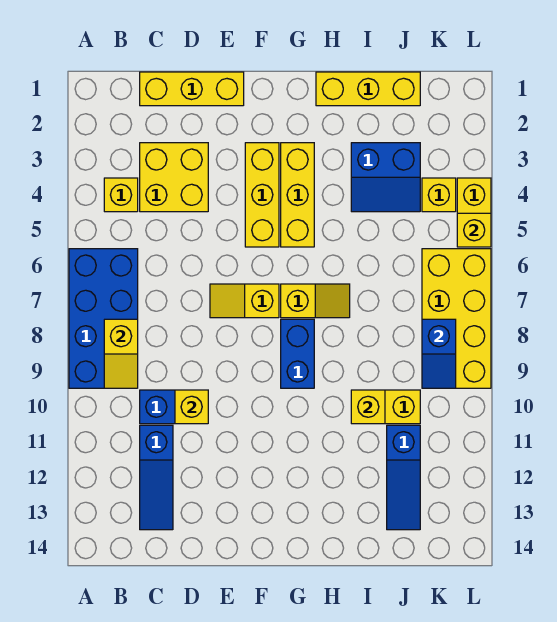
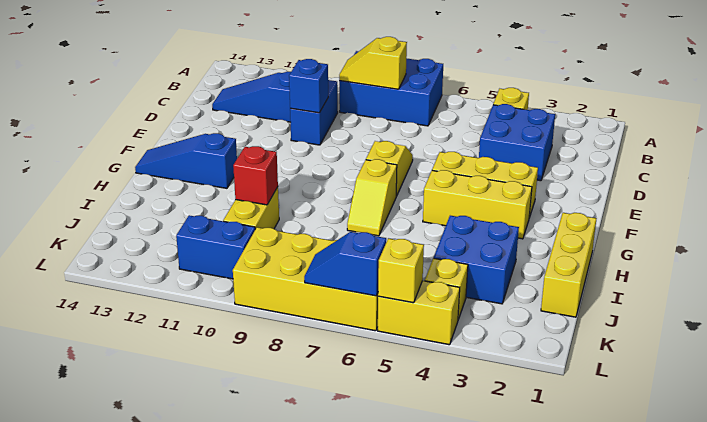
blue brick A6:B9 level 1 -> blue brick A7:B9 level 1
yellow brick C1:E1 level 1 -> none
yellow brick C3:D4 level 1 -> blue brick C3:D4 level 1
yellow brick D10 level 2 -> blue brick D10 level 2
blue brick G8:G9 level 1 -> blue brick K10:K11 level 1
blue slope I3:J4 level 1 top 3 -> blue brick I3:J4 level 1
yellow brick I10 level 2 -> red brick I10 level 2
blue slope J11:J13 level 1 top 11 -> blue slope G12:G14 level 1 top 12
blue slope K8:K9 level 2 top 8 -> blue slope L6:L7 level 2 top 6

